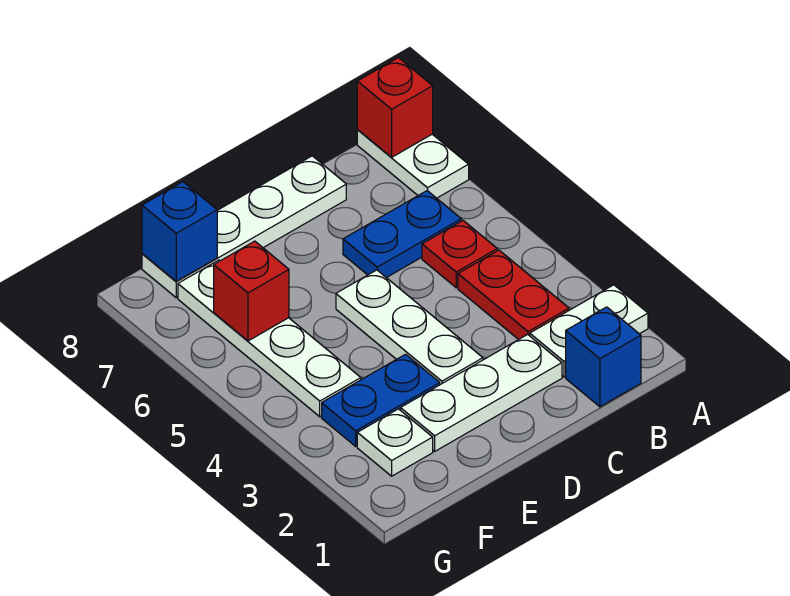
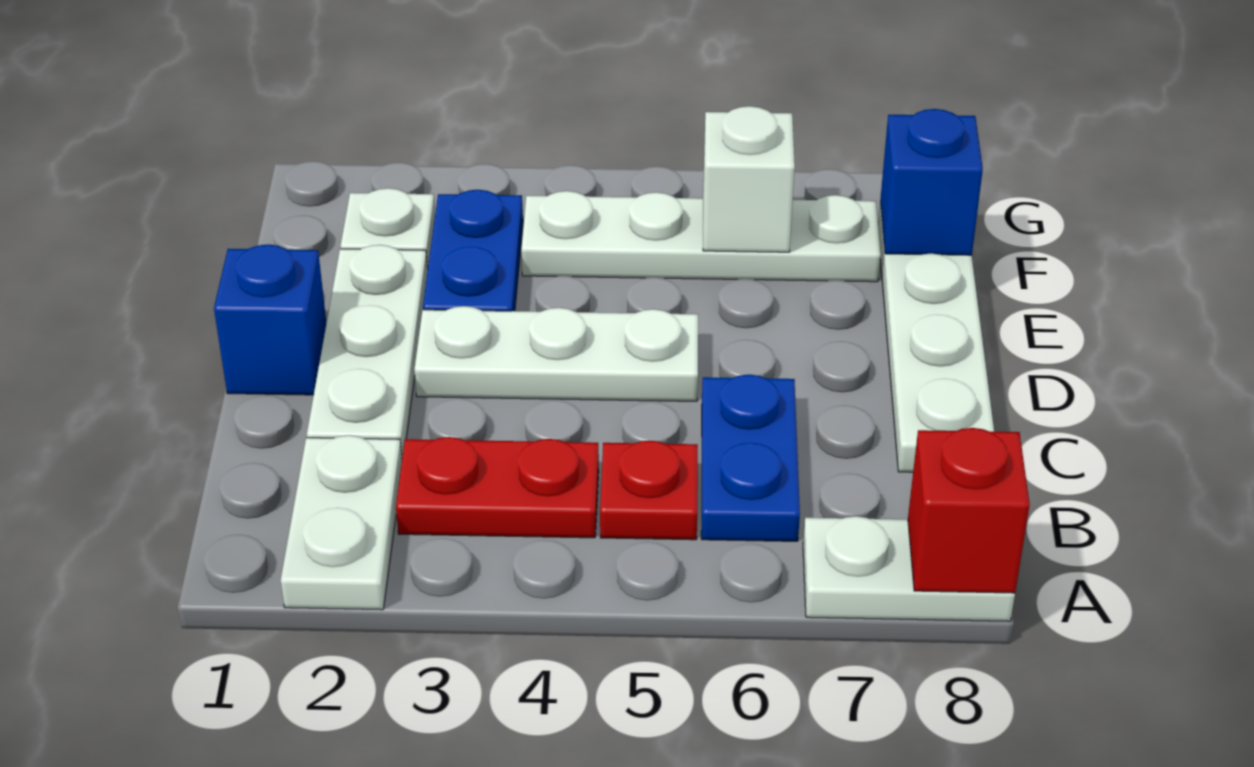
blue brick B1 level 1 -> blue brick D1 level 1
red brick F6 level 2 -> white brick F6 level 2

